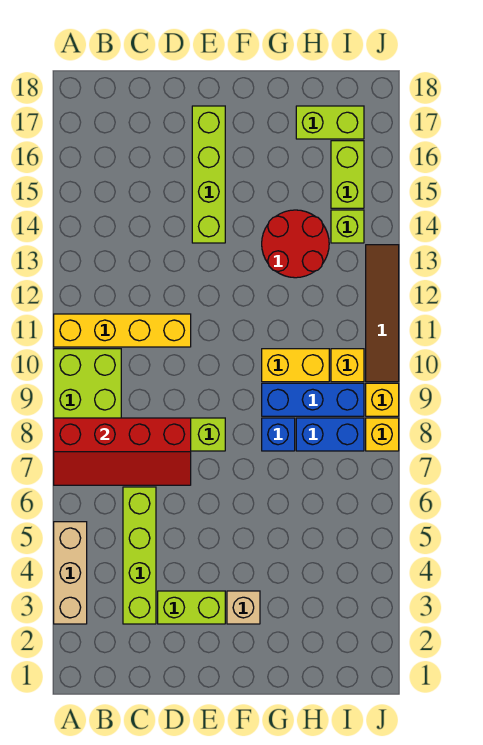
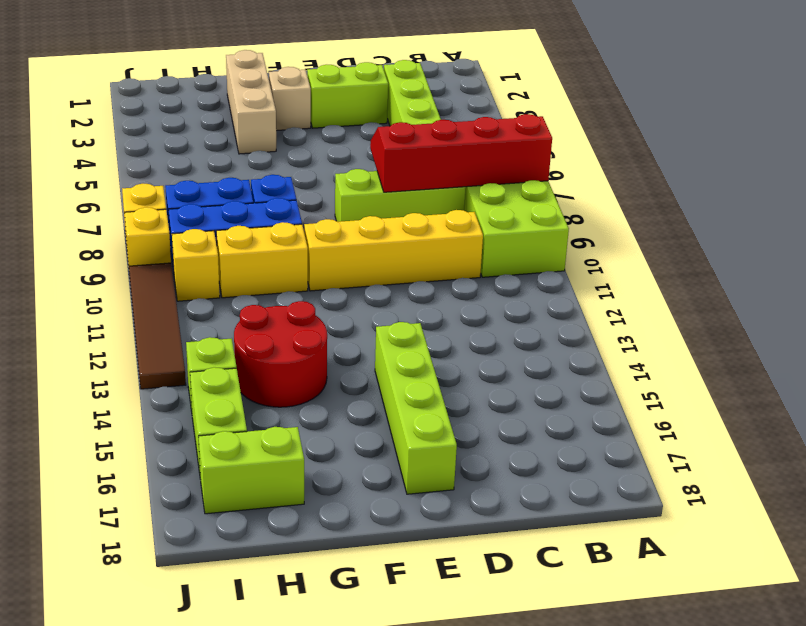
tan brick A3:A5 level 1 -> tan brick G2:G4 level 1
yellow brick A11:D11 level 1 -> yellow brick C10:F10 level 1

